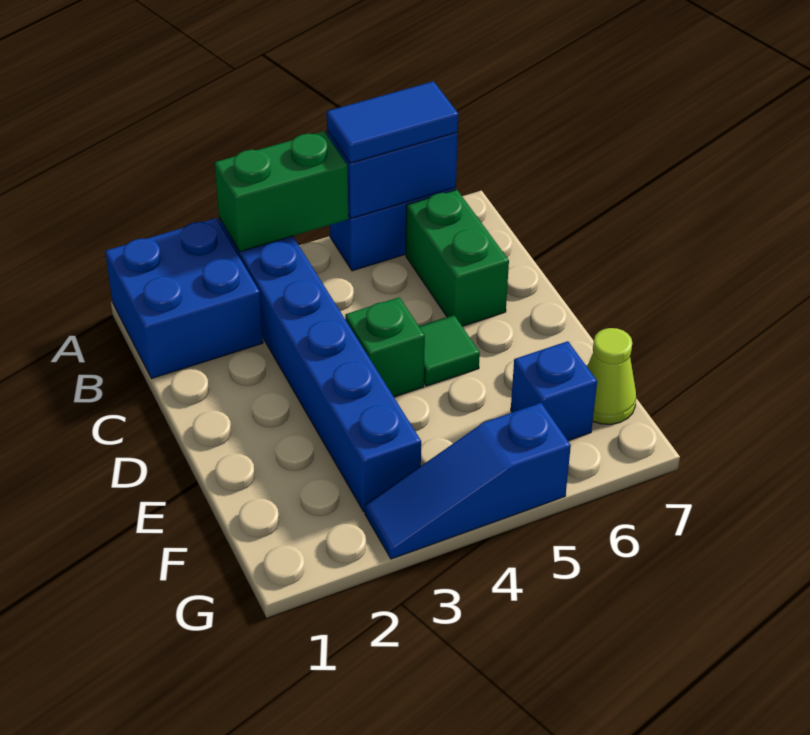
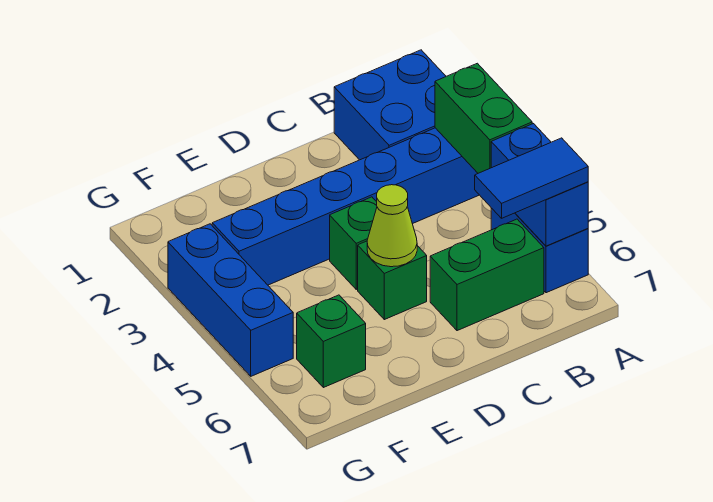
blue tile A5:A6 level 3 -> blue tile A6:B6 level 3
green tile D5 level 1 -> green brick D5 level 1
blue brick F6 level 1 -> green brick F6 level 1
lime cone F7 level 1 -> lime cone D5 level 2
blue slope G3:G5 level 1 top 5 -> blue brick G3:G5 level 1

